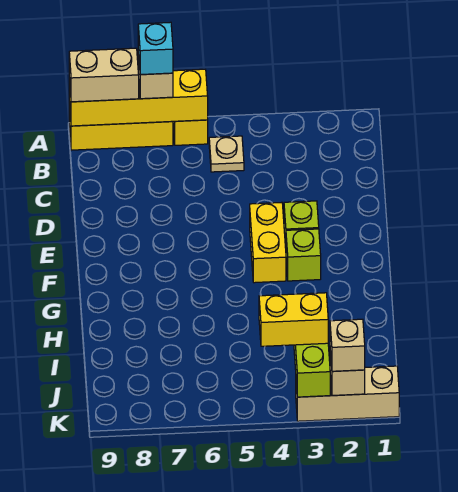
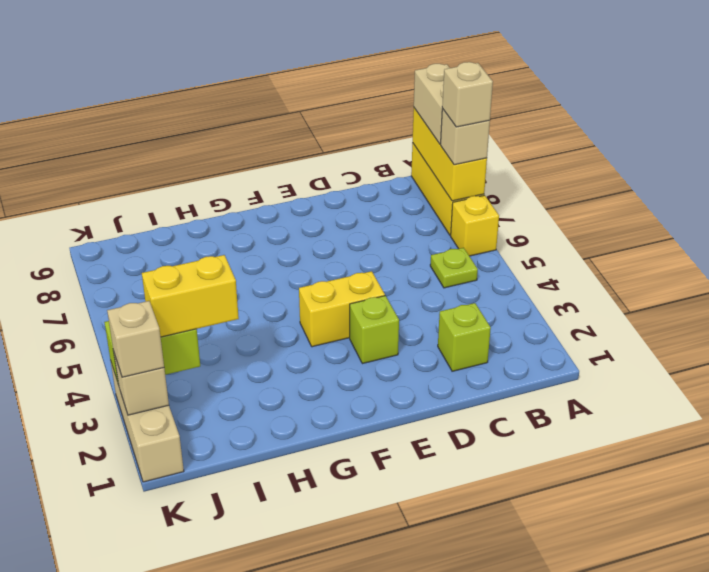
yellow brick A6:A9 level 2 -> yellow brick A7:A9 level 2
cyan brick A7 level 4 -> tan brick A7 level 4
tan plate B5 level 1 -> lime plate B5 level 1
lime brick F3 level 1 -> lime brick C2 level 1
yellow brick J3:J4 level 3 -> yellow brick I3:J3 level 3

